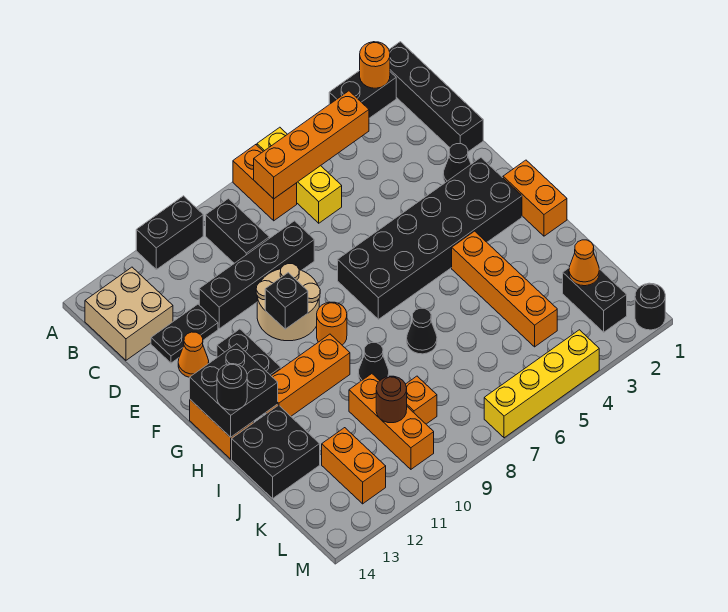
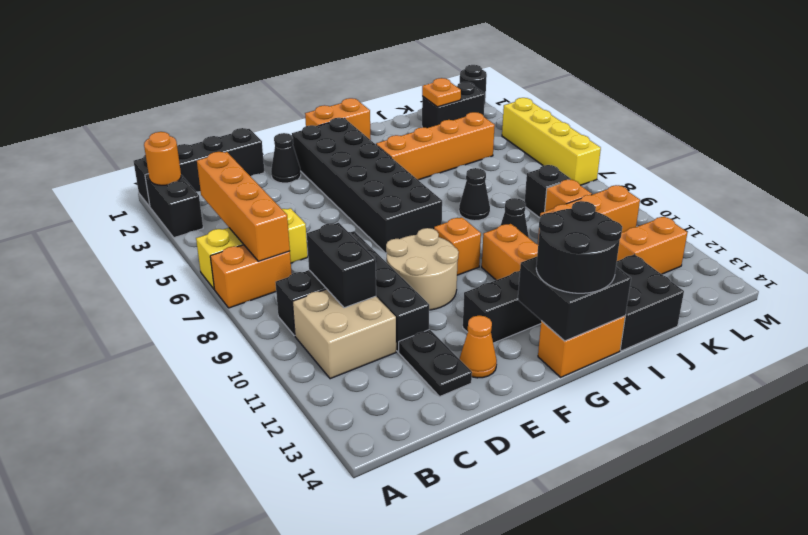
black brick A10:A11 level 1 -> black brick C9:C10 level 2
tan brick B13:C14 level 1 -> tan brick B10:C11 level 1
black brick F10 level 2 -> black brick K8 level 1
orange round brick G9 level 1 -> orange brick G9 level 1
black round brick H14 level 3 -> black round brick G13:H14 level 3
orange cone K2 level 2 -> orange plate K2 level 2
brown round brick K10 level 2 -> none

